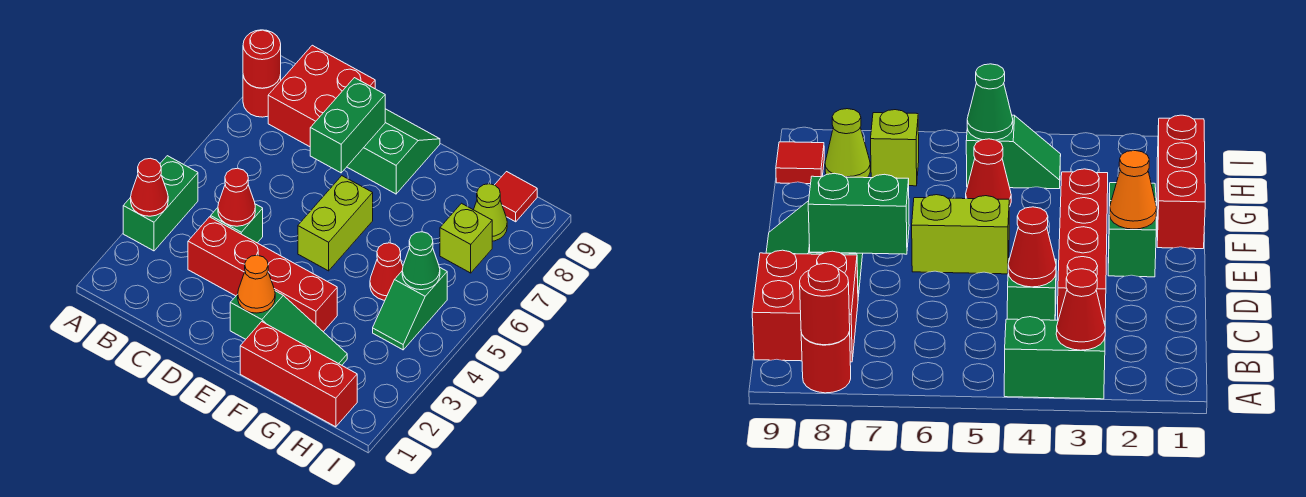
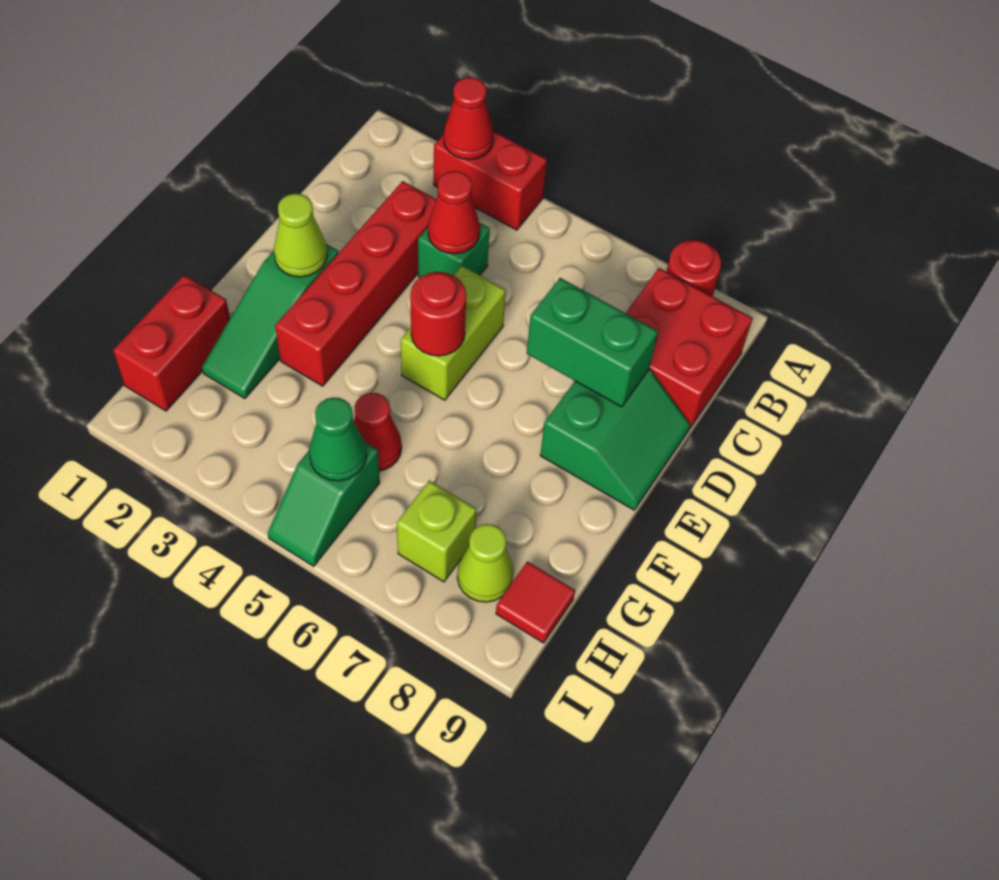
green brick A3:A4 level 1 -> red brick A3:A4 level 1
red round brick A8 level 2 -> red round brick E5 level 2
orange cone E2 level 2 -> lime cone E2 level 2
lime brick E5:E6 level 1 -> lime brick D5:E5 level 1
red brick F1:H1 level 1 -> red brick G1:H1 level 1
green slope H4:H5 level 1 top 5 -> green slope H5:I5 level 1 top H

